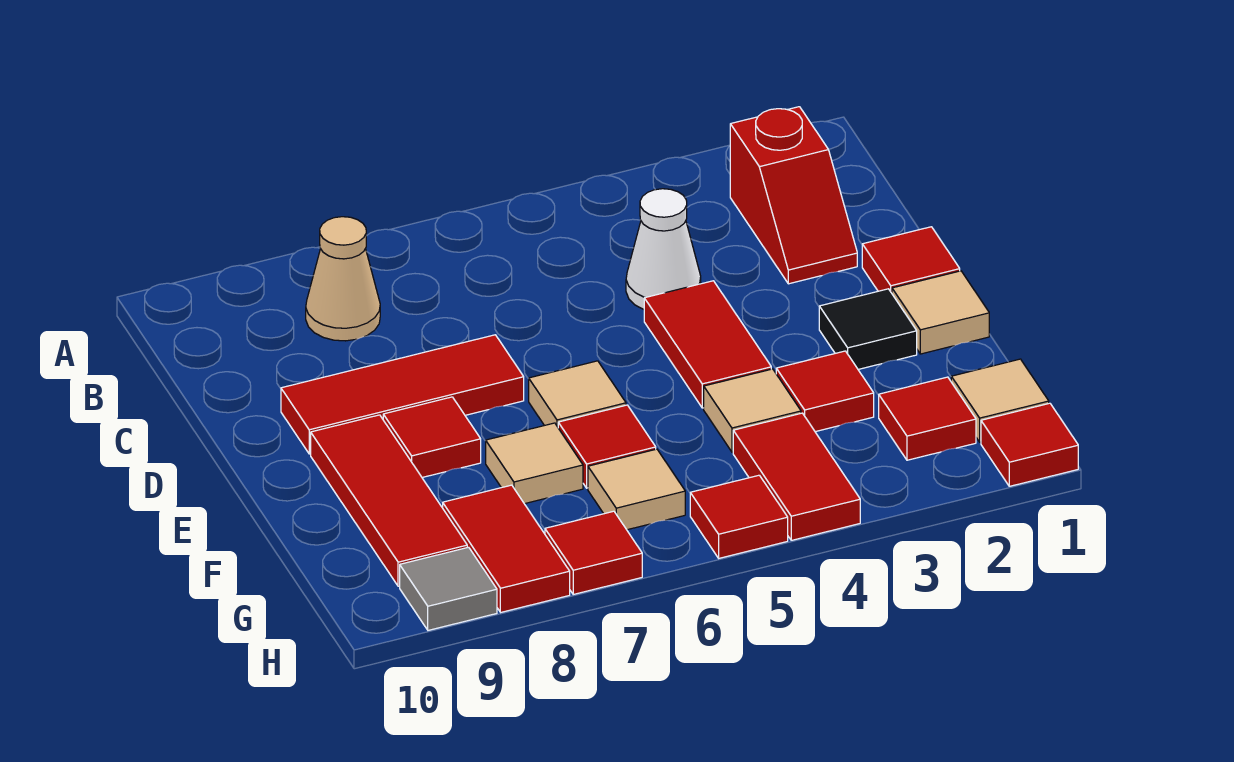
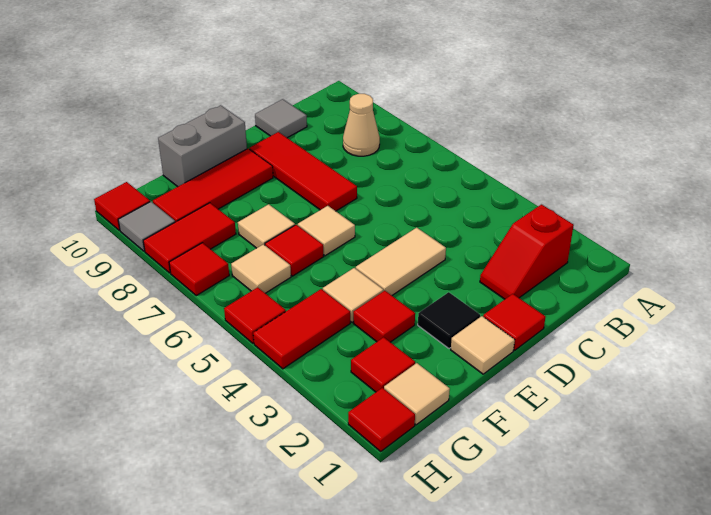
white cone C4 level 1 -> none
none -> grey tile C10 level 1
red tile D4:E4 level 1 -> tan tile D4:E4 level 1
red tile E8 level 1 -> red tile H10 level 1
none -> grey brick E10:F10 level 1

